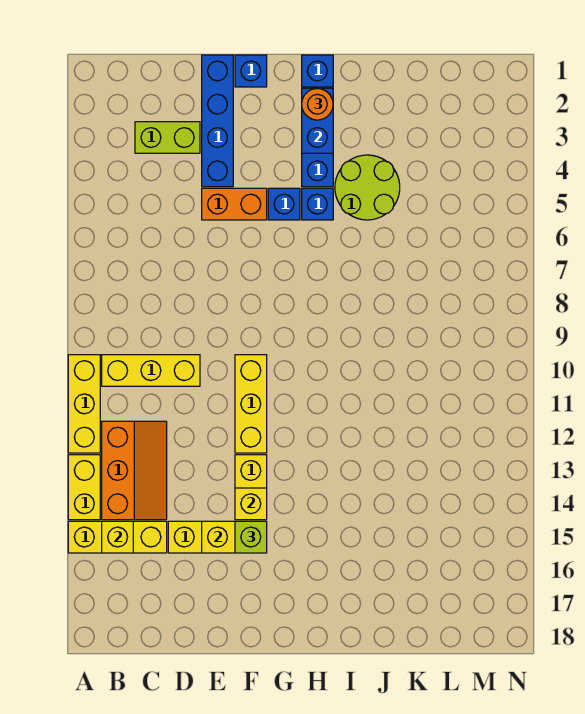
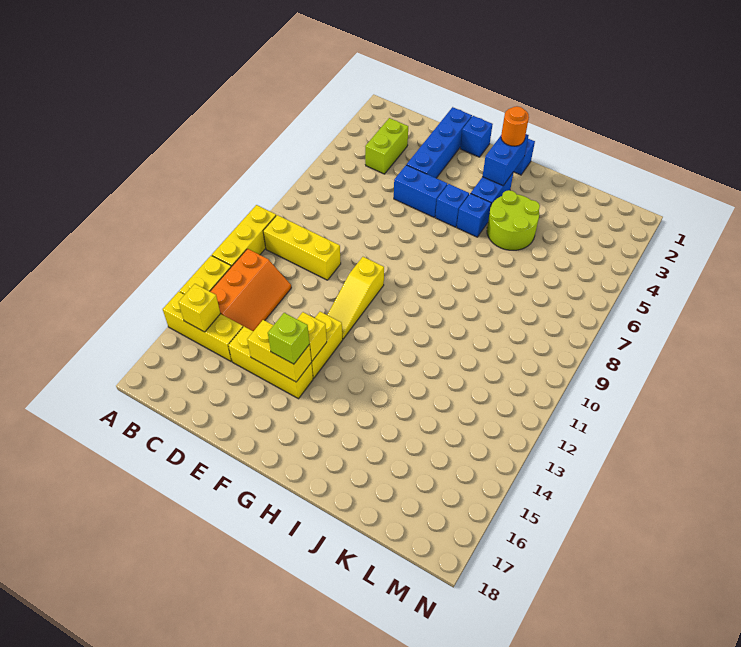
lime brick C3:D3 level 1 -> lime brick C3:C4 level 1
orange brick E5:F5 level 1 -> blue brick E5:F5 level 1
yellow brick F10:F12 level 1 -> yellow slope F10:F12 level 1 top 10

